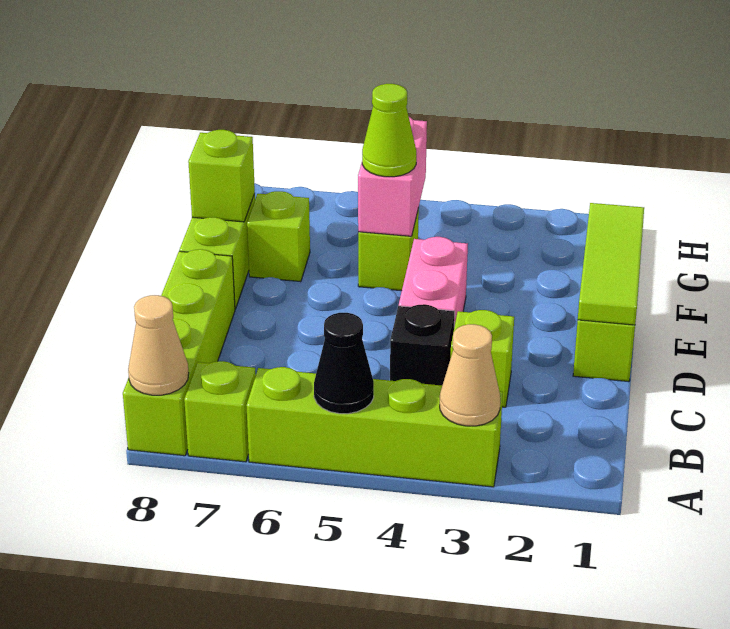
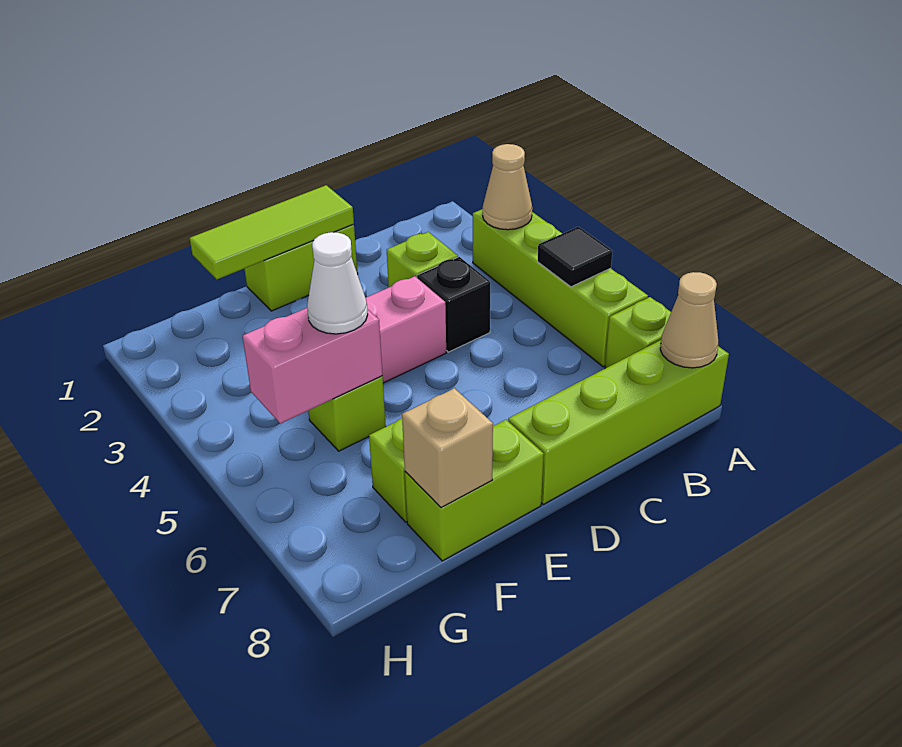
black cone A5 level 2 -> black tile A5 level 2
lime cone F5 level 3 -> white cone F5 level 3
lime brick F8 level 2 -> tan brick F8 level 2

